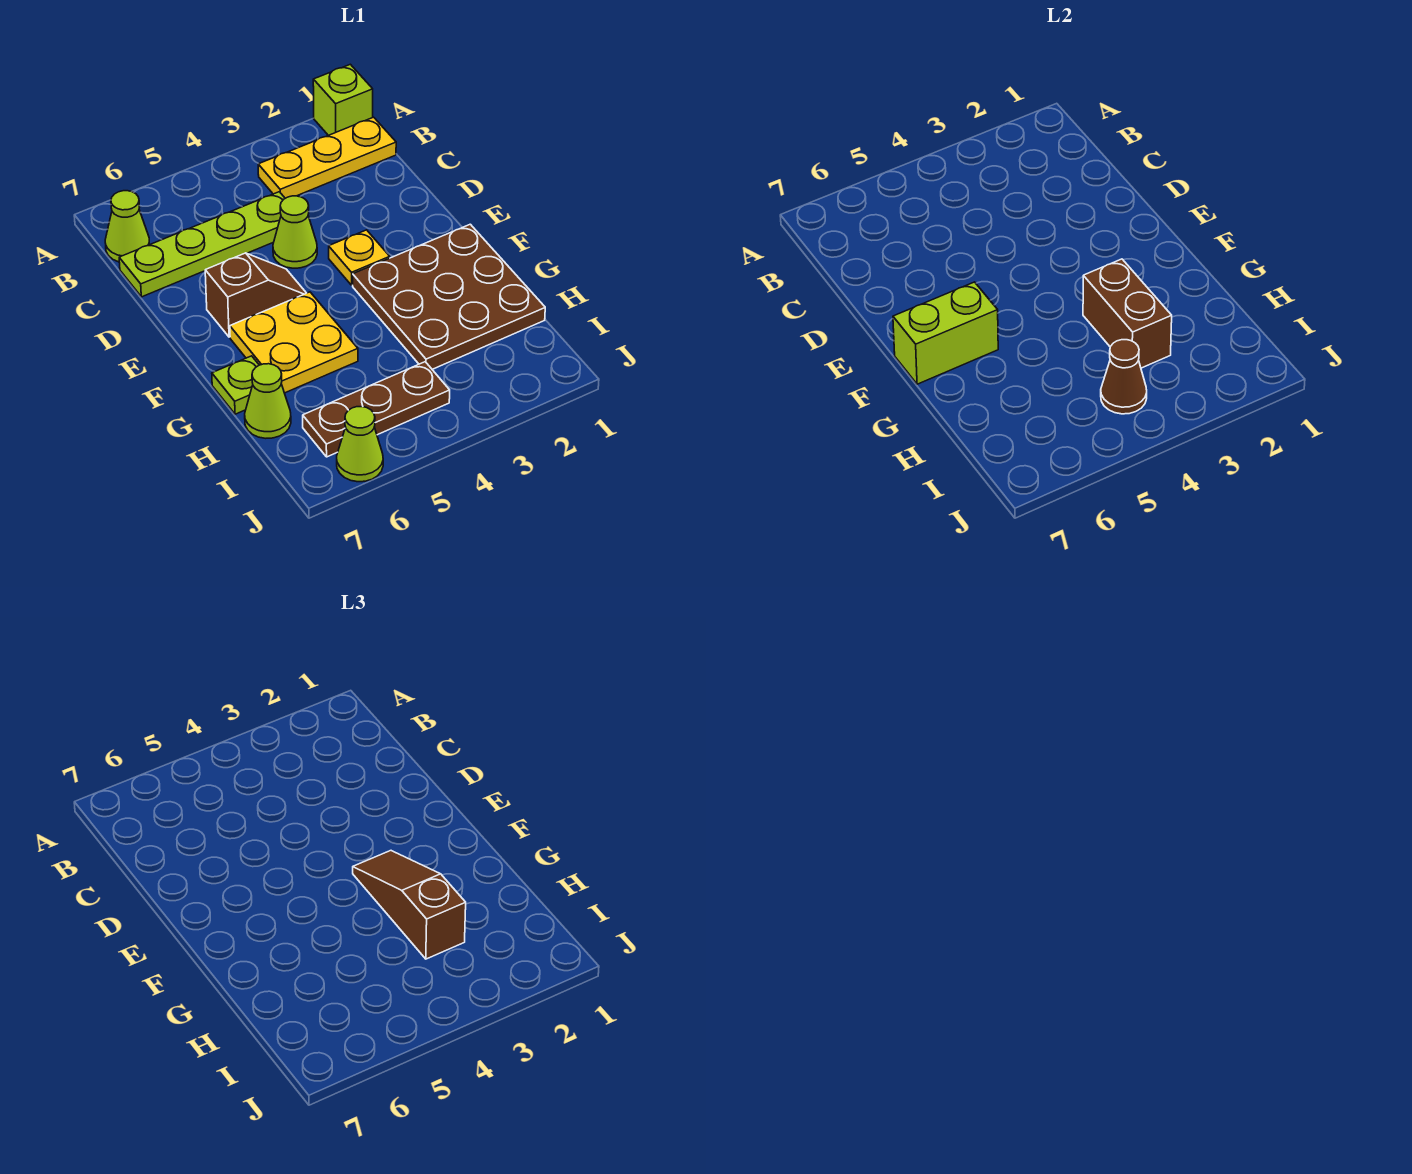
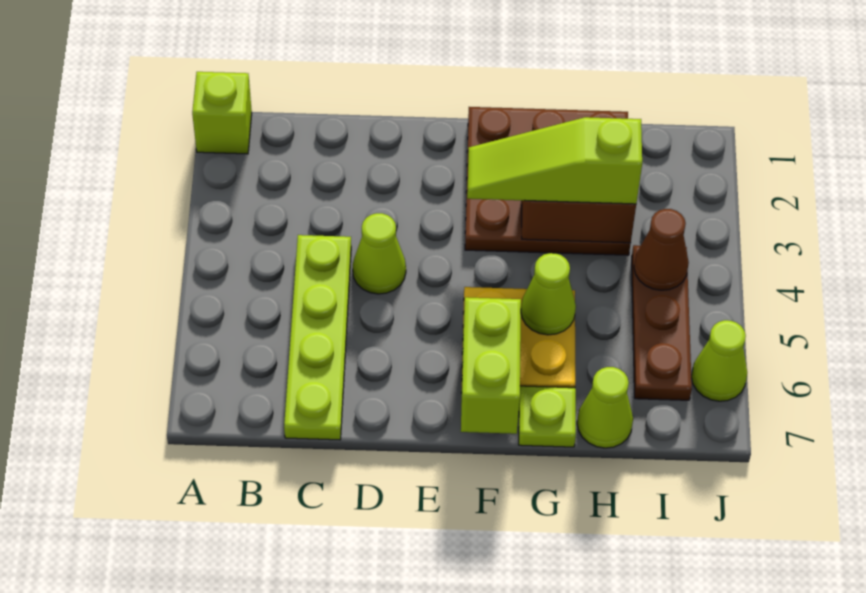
yellow plate B1:B3 level 1 -> none
lime cone B7 level 1 -> lime cone G5 level 2
yellow plate E3 level 1 -> none
brown slope E5:E6 level 1 top 6 -> none
brown slope F3:H3 level 3 top H -> lime slope F3:H3 level 3 top H

